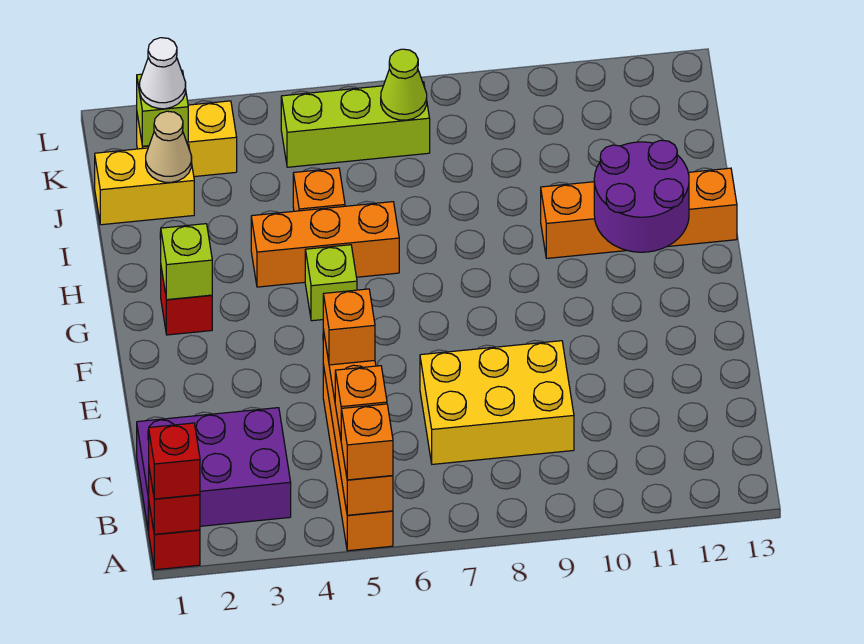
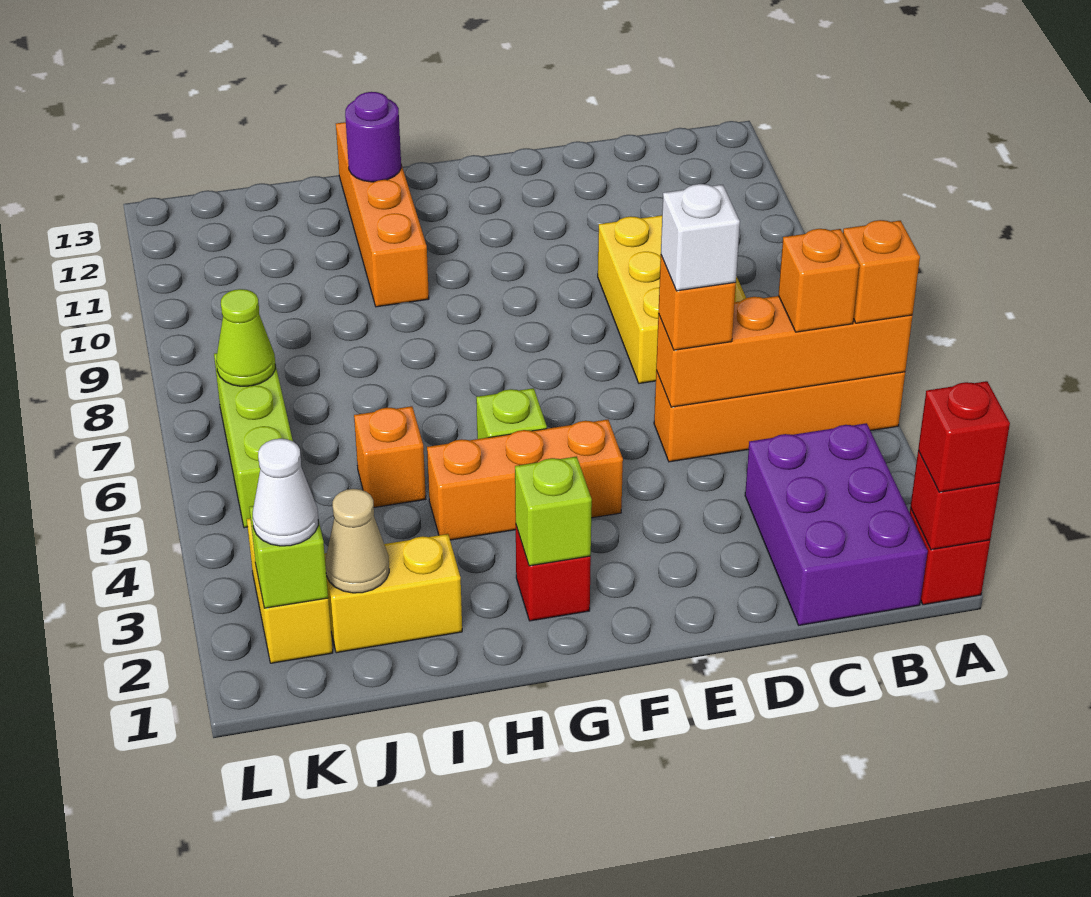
none -> white brick D5 level 4
purple round brick G11:H12 level 2 -> purple round brick H12 level 2
orange brick H4:H6 level 1 -> orange brick F4:H4 level 1
yellow brick J1:J2 level 1 -> yellow brick I2:J2 level 1

